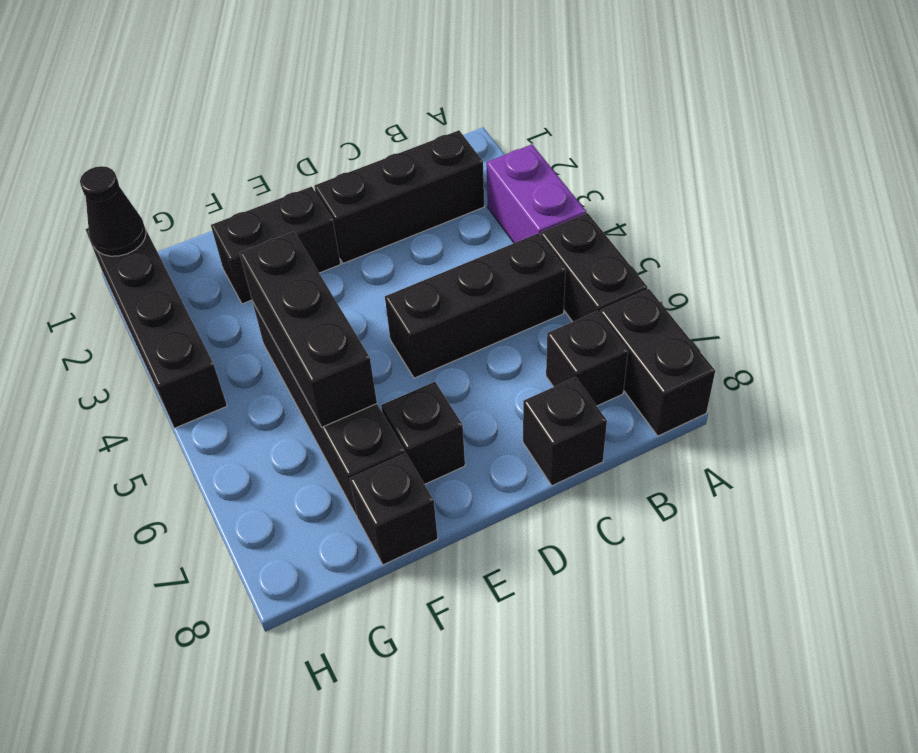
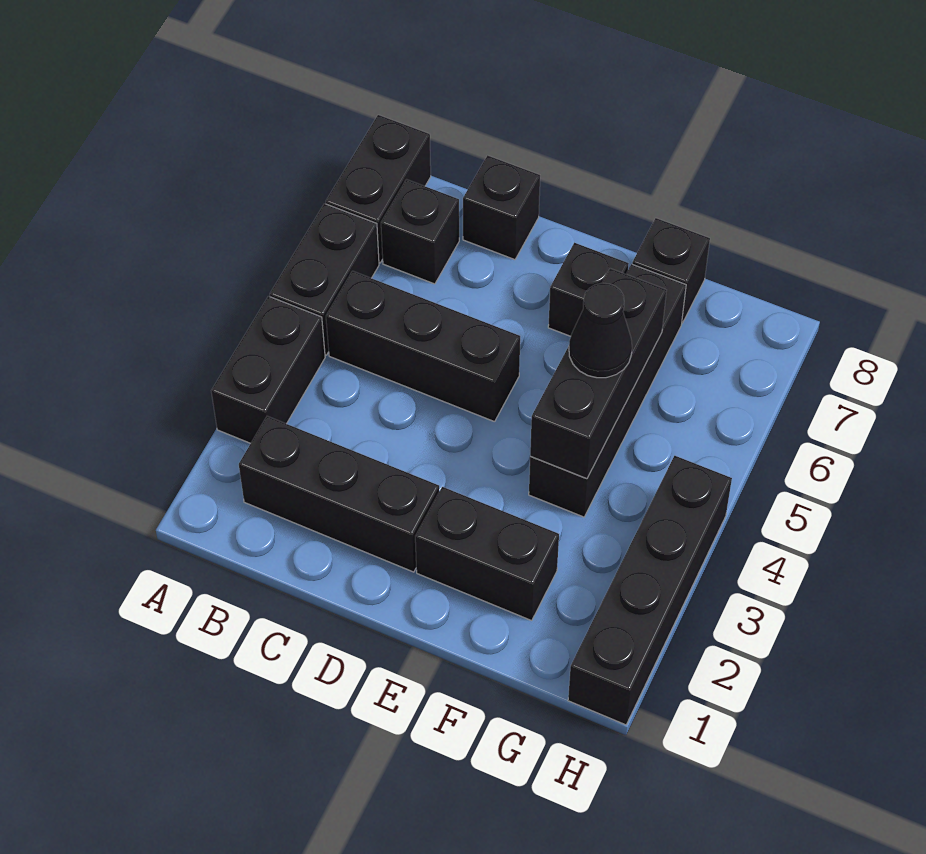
purple brick A3:A4 level 1 -> black brick A3:A4 level 1
black cone H1 level 2 -> black cone F5 level 3

